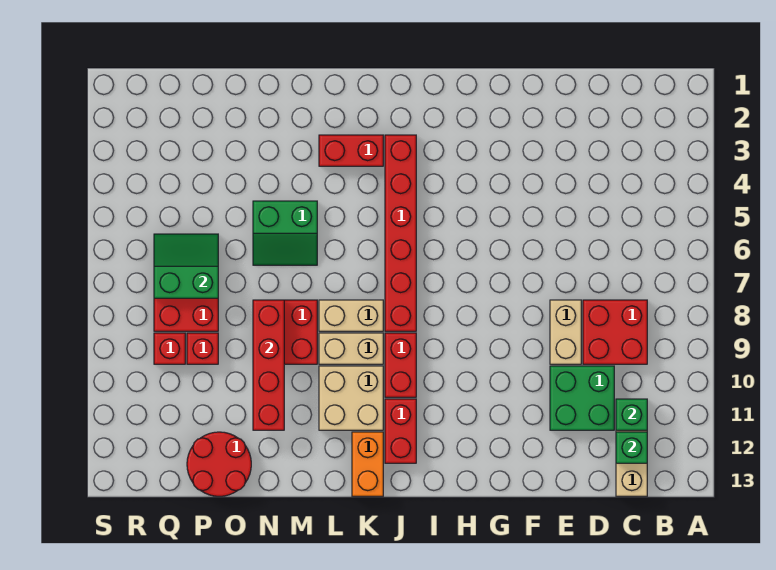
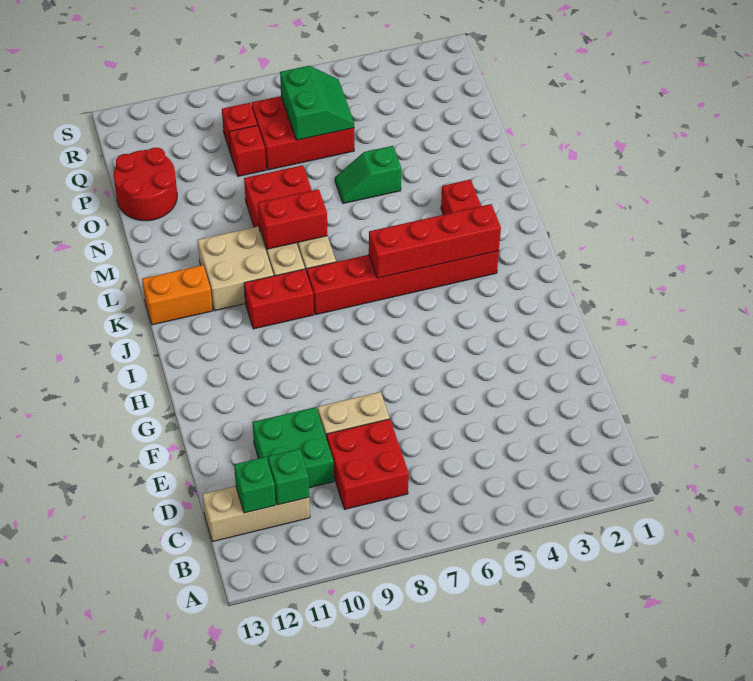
red brick J11:J12 level 1 -> red brick L8:L9 level 2
green slope M5:N6 level 1 top 5 -> green slope N5:N6 level 1 top 5
red brick N8:N11 level 2 -> red brick J3:J6 level 2

